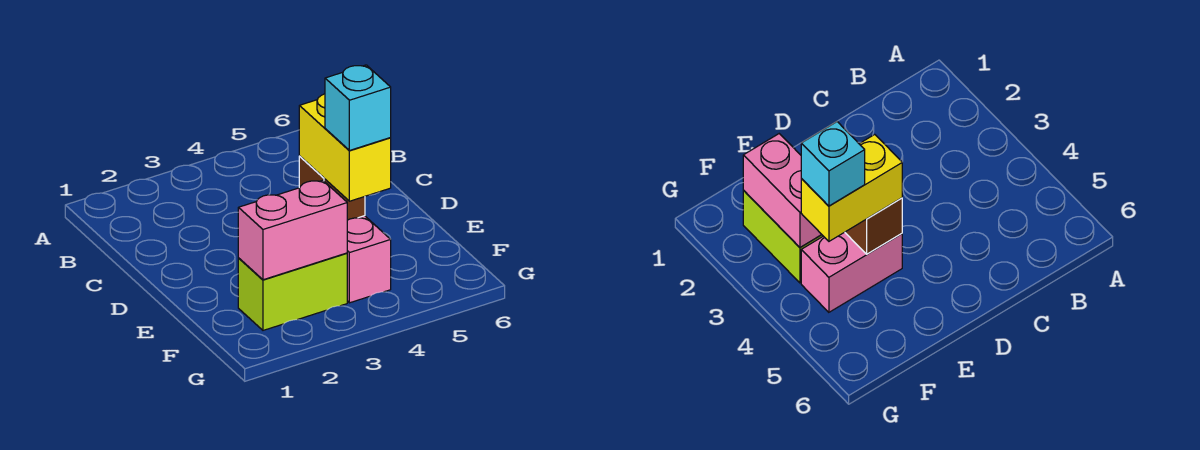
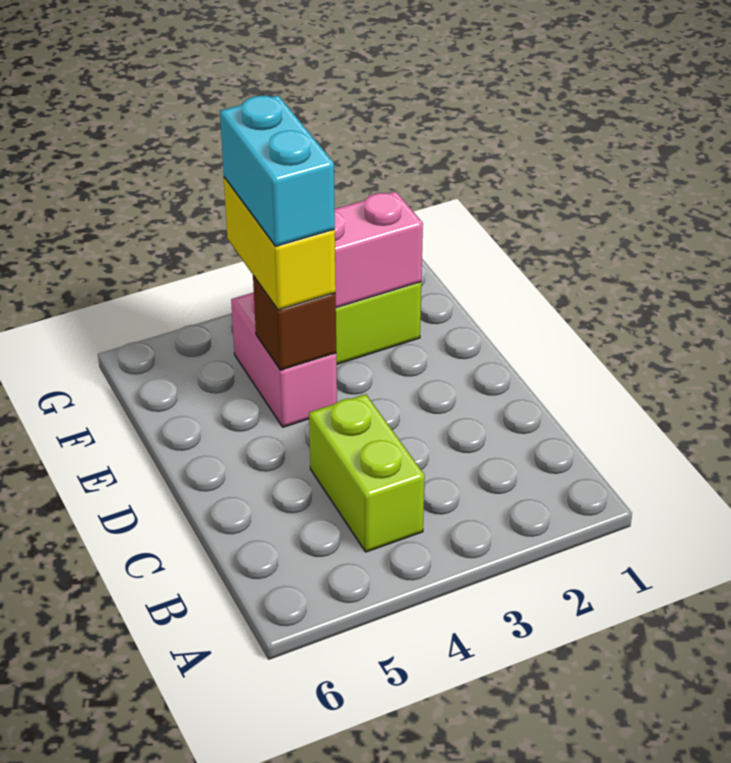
none -> lime brick B4:C4 level 1
cyan brick F4 level 4 -> cyan brick E4:F4 level 4

